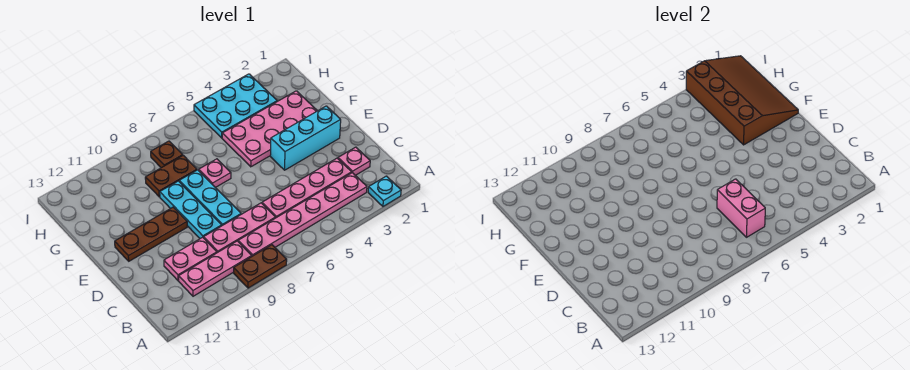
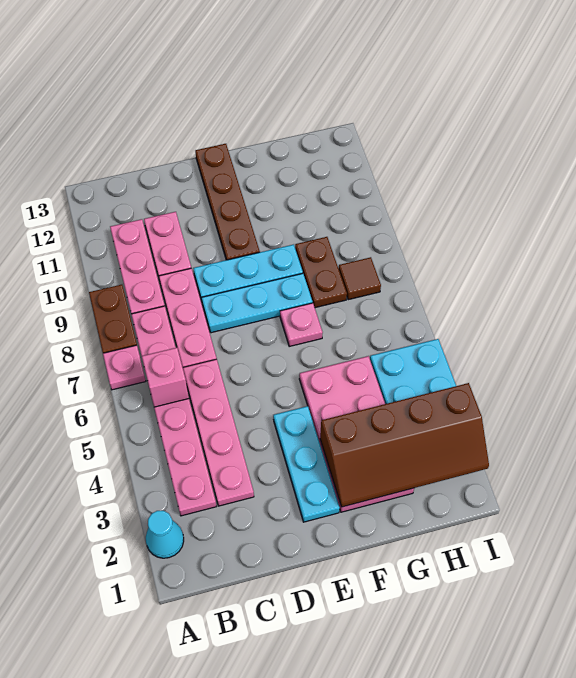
cyan plate A2 level 1 -> cyan cone A2 level 1
pink brick B6:C6 level 2 -> pink brick B6 level 2
pink plate C2 level 1 -> pink plate A7 level 1
cyan brick E2:E4 level 1 -> cyan plate E2:E4 level 1
brown plate E10:E12 level 1 -> brown plate E10:E13 level 1
brown slope F1:I3 level 2 top 3 -> brown slope F2:I3 level 2 top 3
brown plate H8 level 1 -> brown tile H8 level 1

